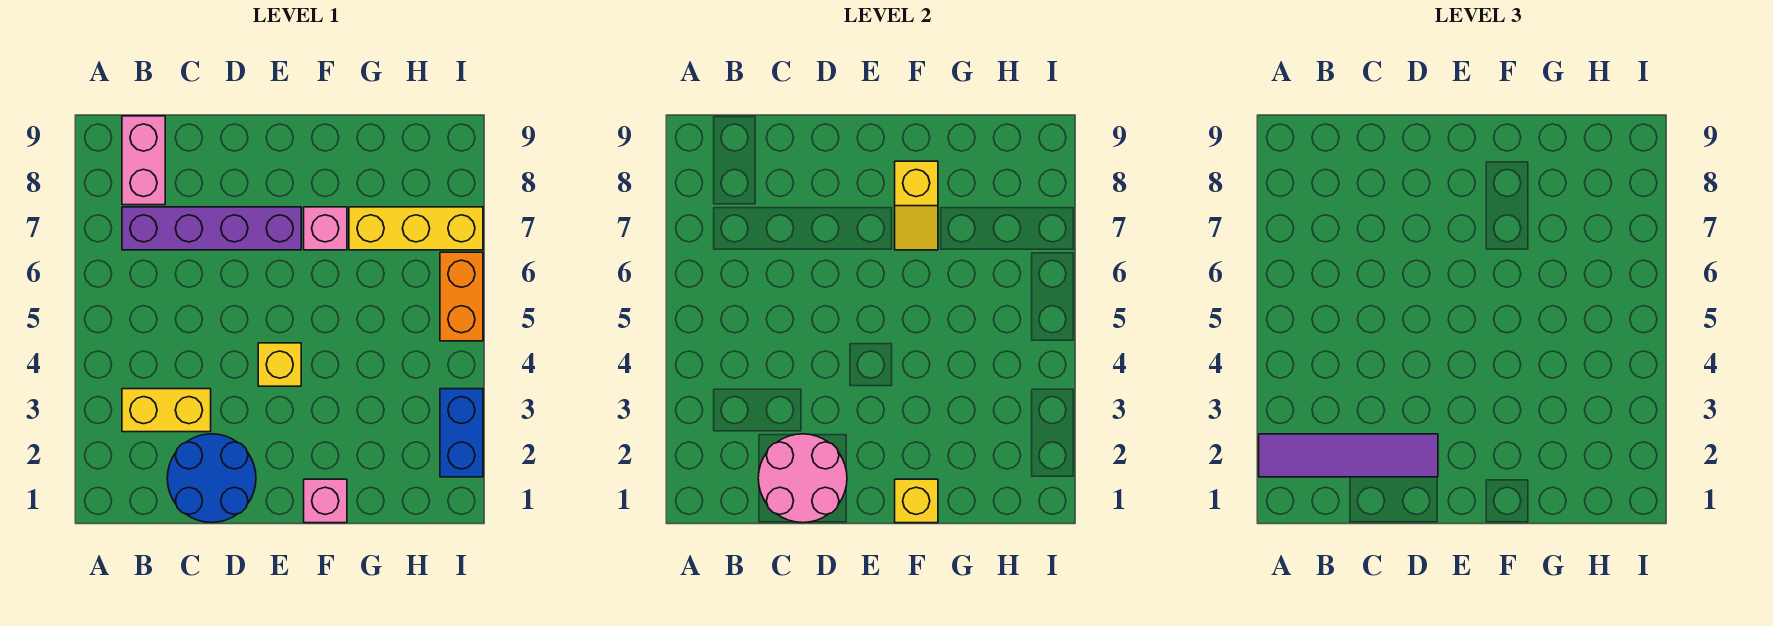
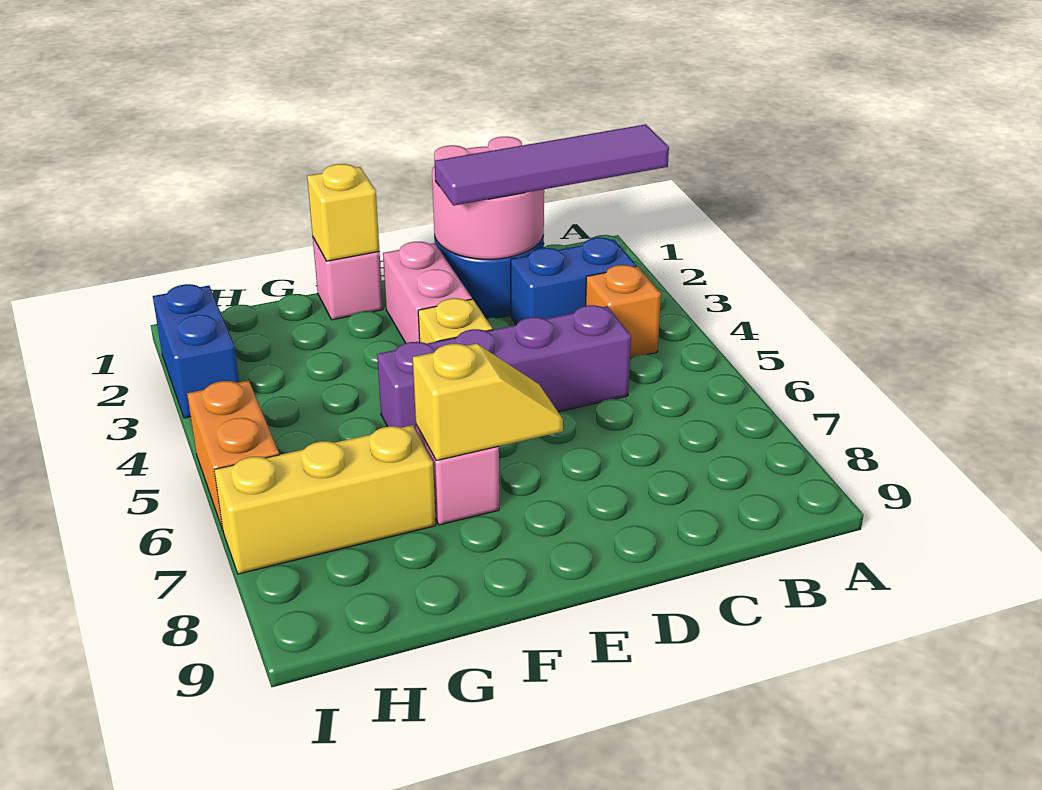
yellow brick B3:C3 level 1 -> blue brick B3:C3 level 1
none -> orange brick B4 level 1
purple brick B7:E7 level 1 -> purple brick C5:F5 level 1
pink brick B8:B9 level 1 -> pink brick E2:E3 level 1
yellow slope F7:F8 level 2 top 8 -> yellow slope E7:F7 level 2 top F

